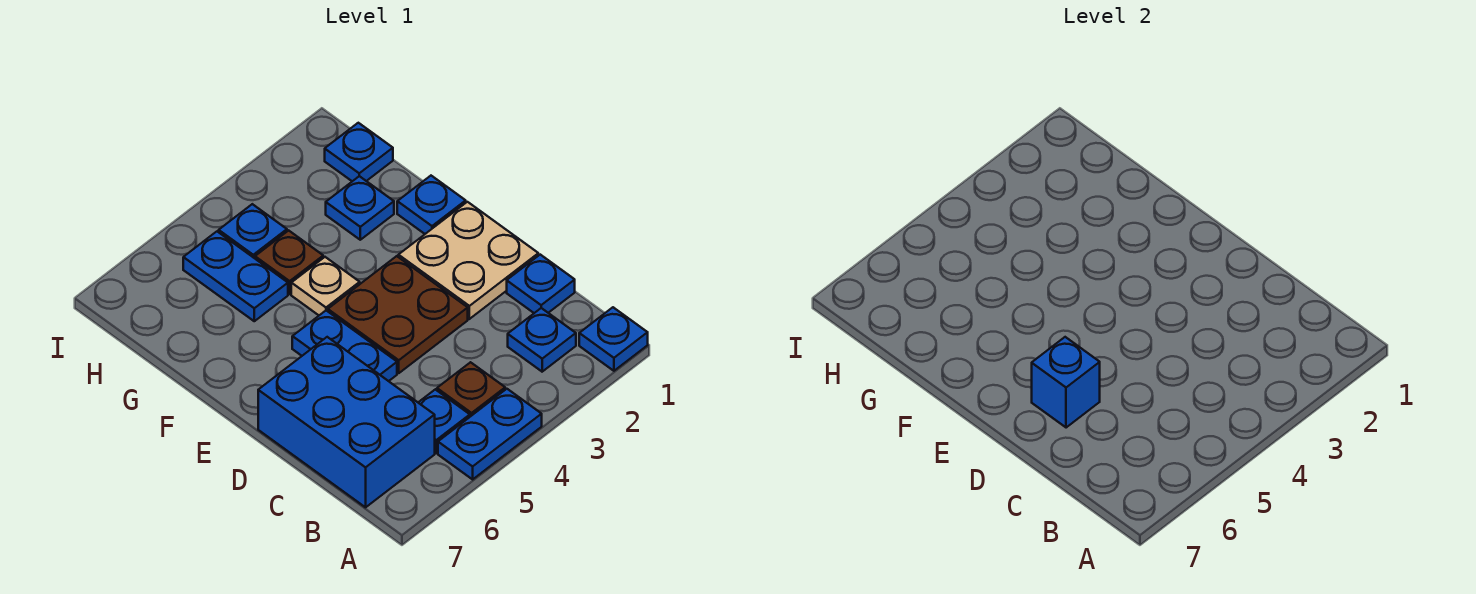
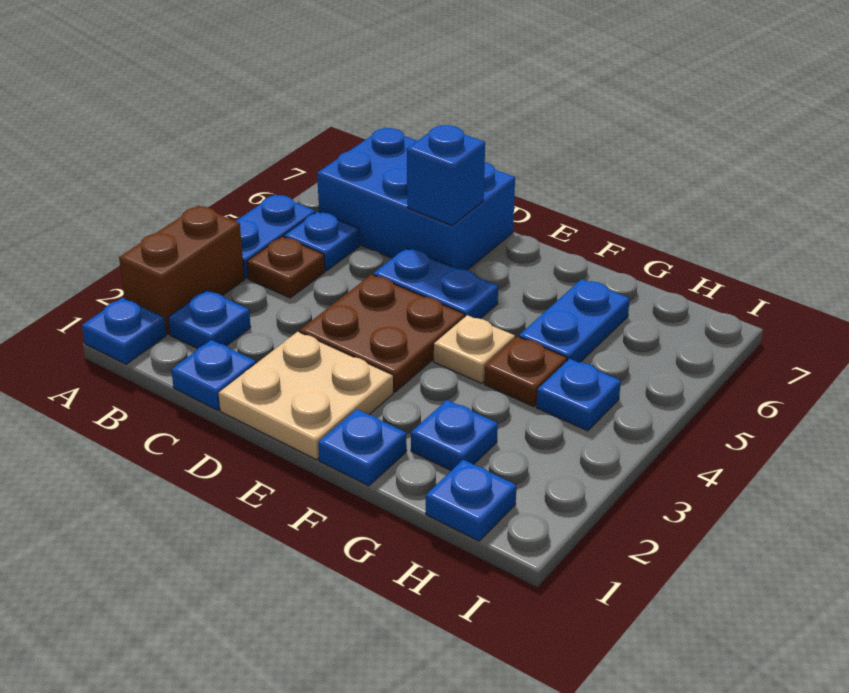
none -> brown brick A2:A3 level 1
blue plate G5:H5 level 1 -> blue plate G5:G6 level 1

